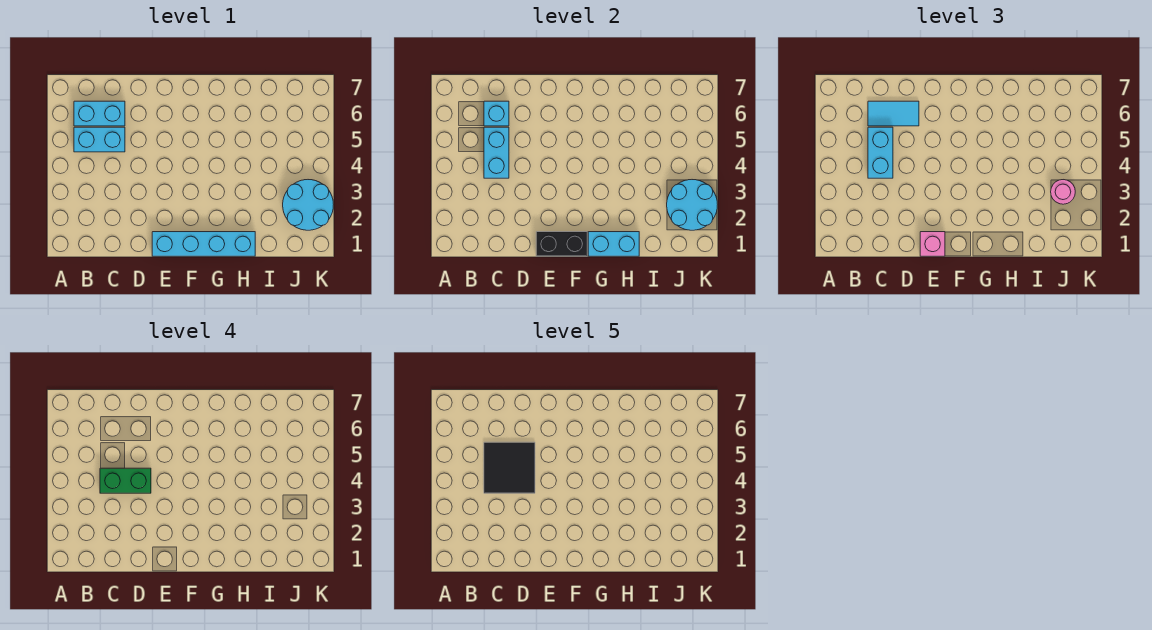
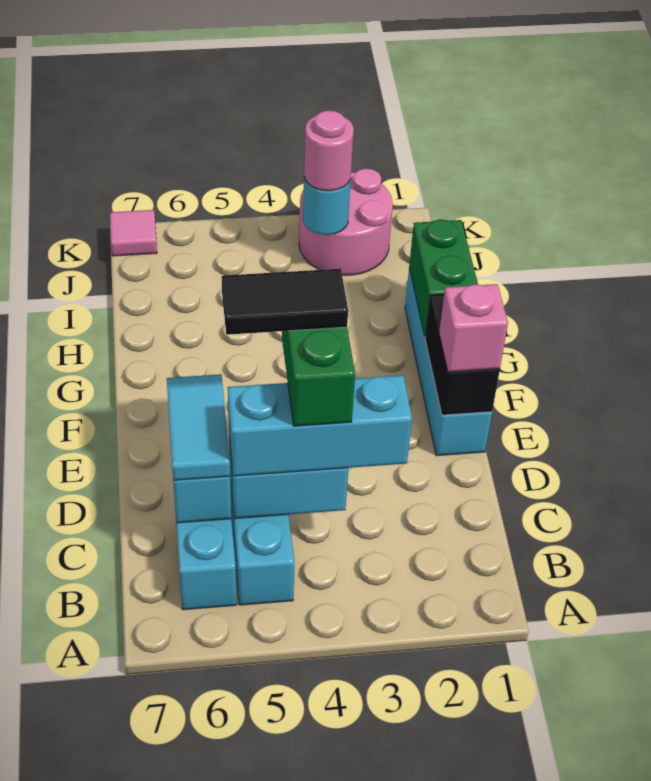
cyan brick C4:C5 level 3 -> cyan brick C3:C5 level 3
black tile C4:D5 level 5 -> black tile D4:D5 level 5
cyan brick G1:H1 level 2 -> green brick G1:H1 level 2
cyan round brick J2:K3 level 1 -> pink round brick J2:K3 level 1
cyan round brick J2:K3 level 2 -> cyan round brick J3 level 2
none -> pink tile K7 level 1

